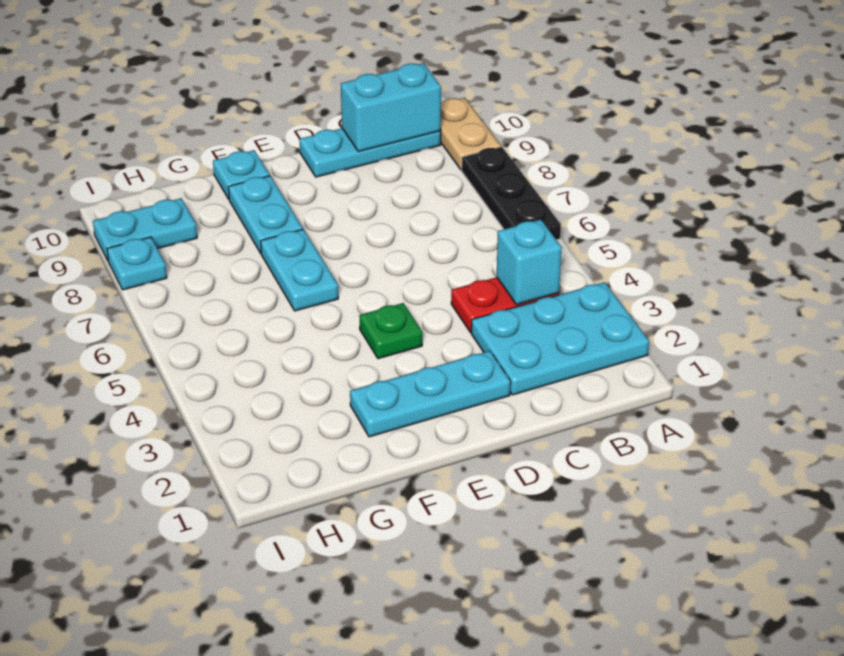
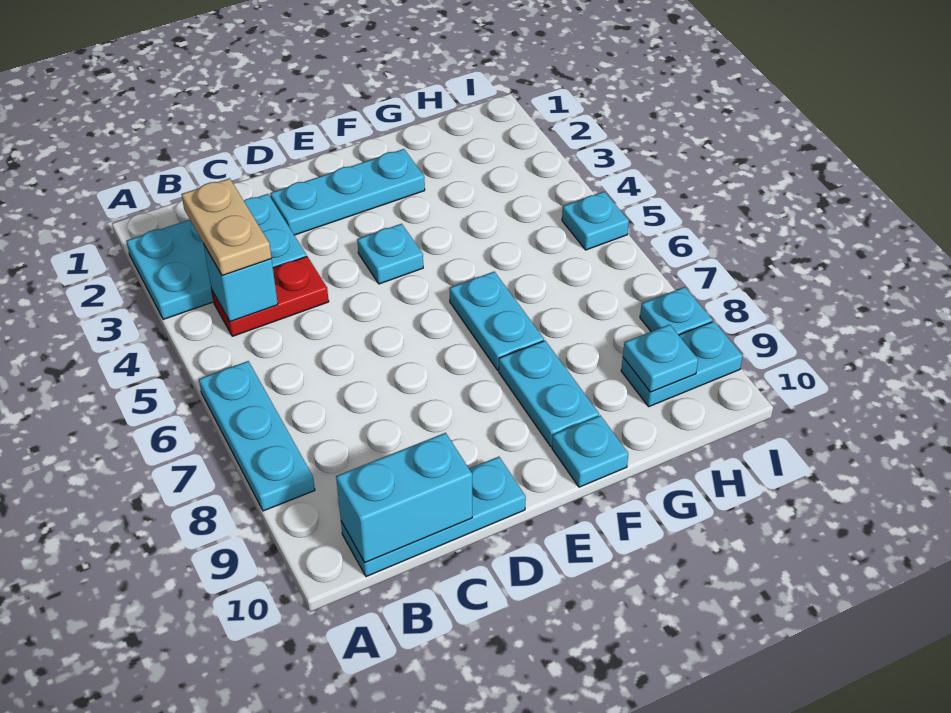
black plate A6:A8 level 1 -> cyan plate A6:A8 level 1
tan plate A9:A10 level 1 -> tan plate B3:B4 level 3
green plate E4 level 1 -> cyan plate E4 level 1
none -> cyan plate H9 level 2
none -> cyan plate I5 level 1

